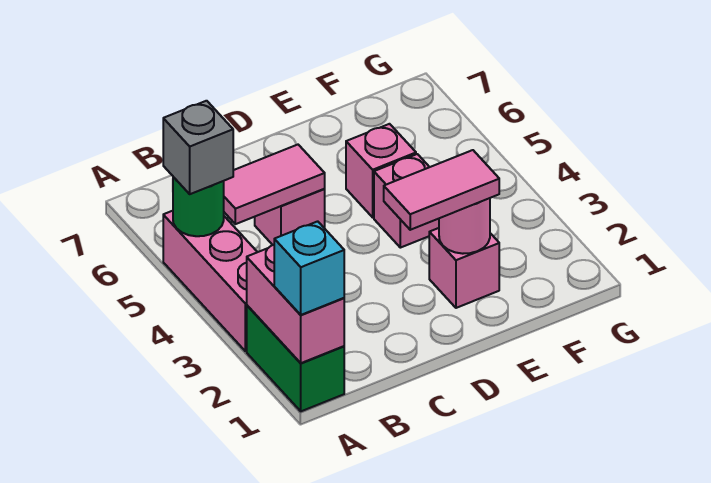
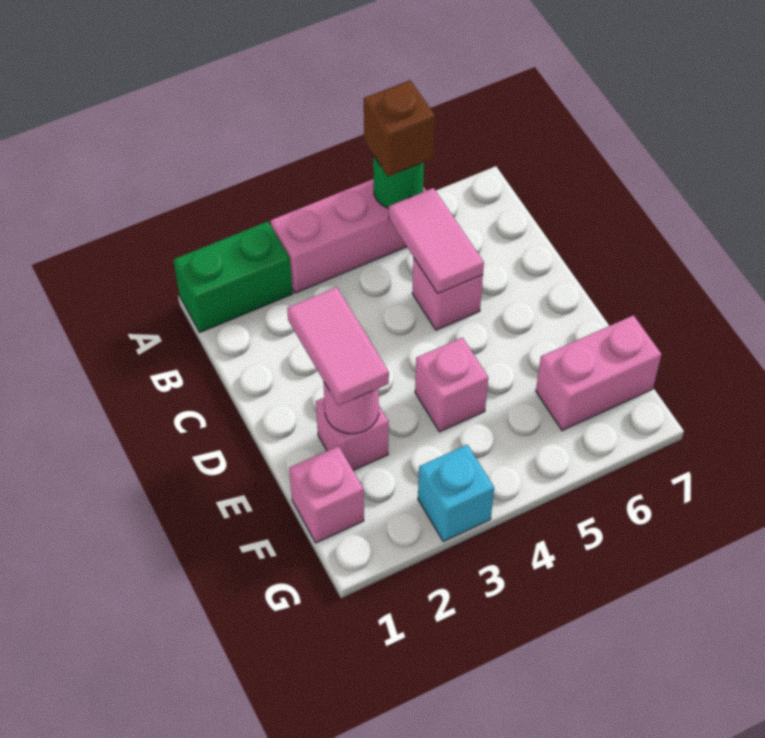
pink brick A1:A2 level 2 -> pink brick F6:F7 level 1
cyan brick A1 level 3 -> cyan brick G3 level 1
grey brick A5 level 3 -> brown brick A5 level 3
pink brick E5 level 1 -> pink brick F1 level 1

